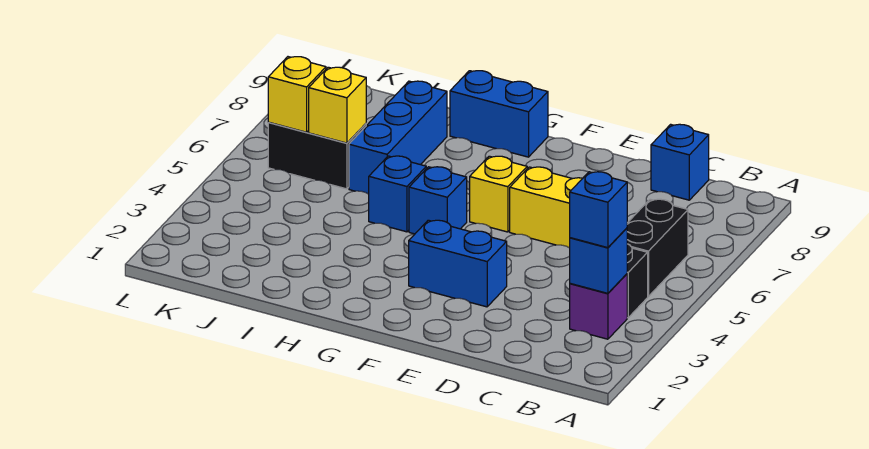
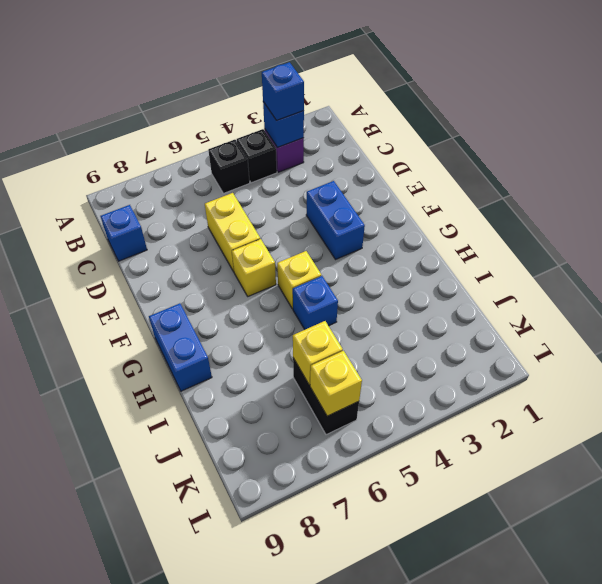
black brick B5:B6 level 1 -> black brick B5 level 1
blue brick G5 level 1 -> yellow brick G5 level 1
blue brick I6:I8 level 1 -> none

